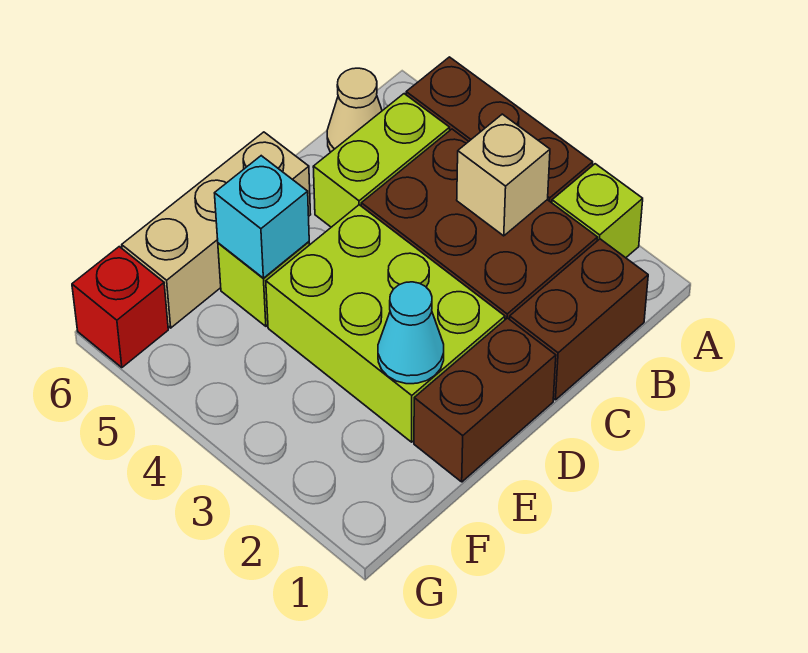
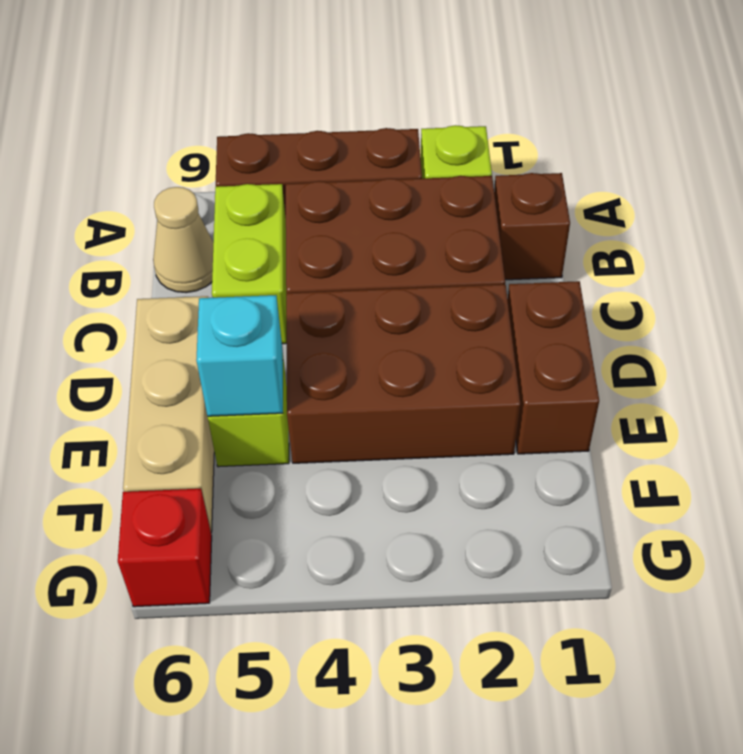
brown brick B1:C1 level 1 -> brown brick B1 level 1
tan brick B3 level 2 -> none
lime brick D2:E4 level 1 -> brown brick D2:E4 level 1
cyan cone E2 level 2 -> none

